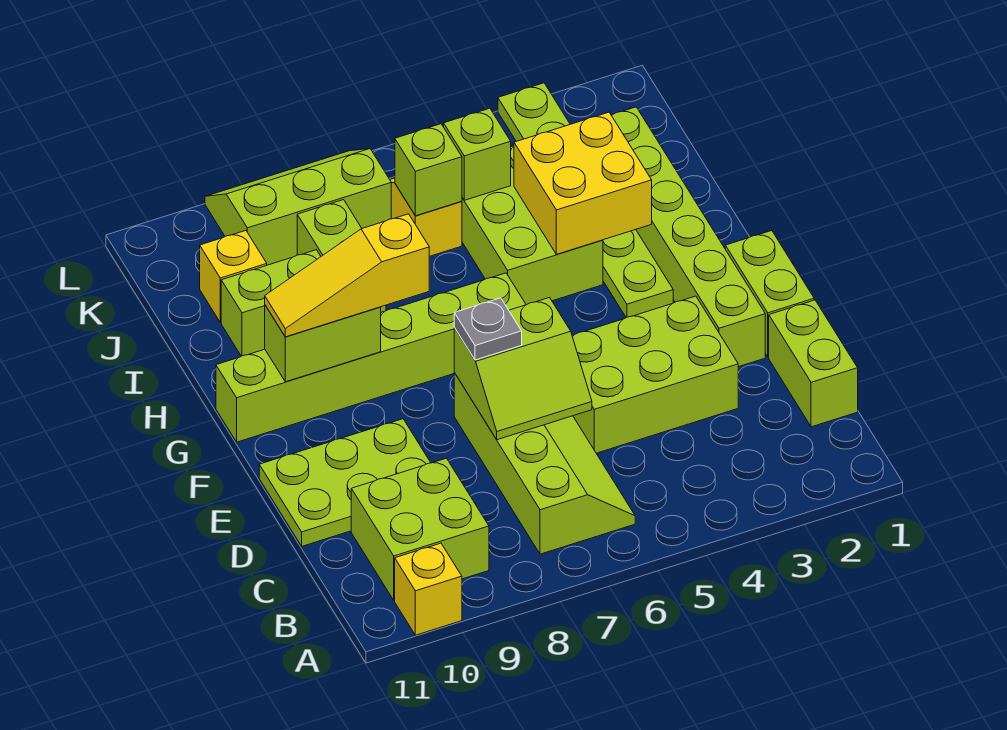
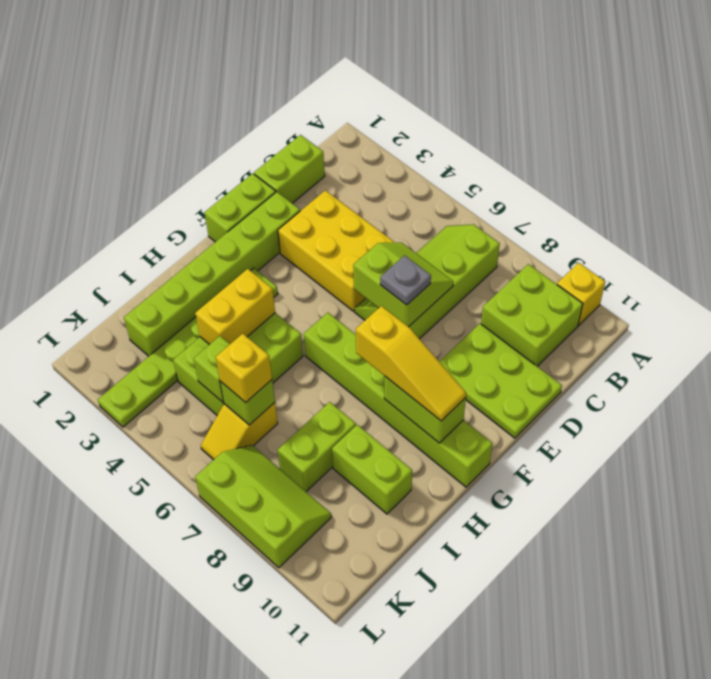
lime brick D3:E5 level 1 -> yellow brick D3:E5 level 1
yellow brick H3:I4 level 2 -> yellow brick H4:I4 level 2
yellow brick J10 level 1 -> yellow brick J6 level 3
lime slope K7:L9 level 1 top K -> lime slope K7:L9 level 1 top L

